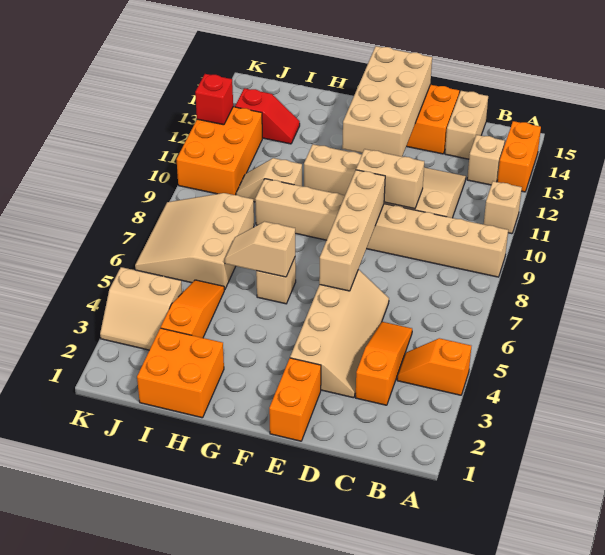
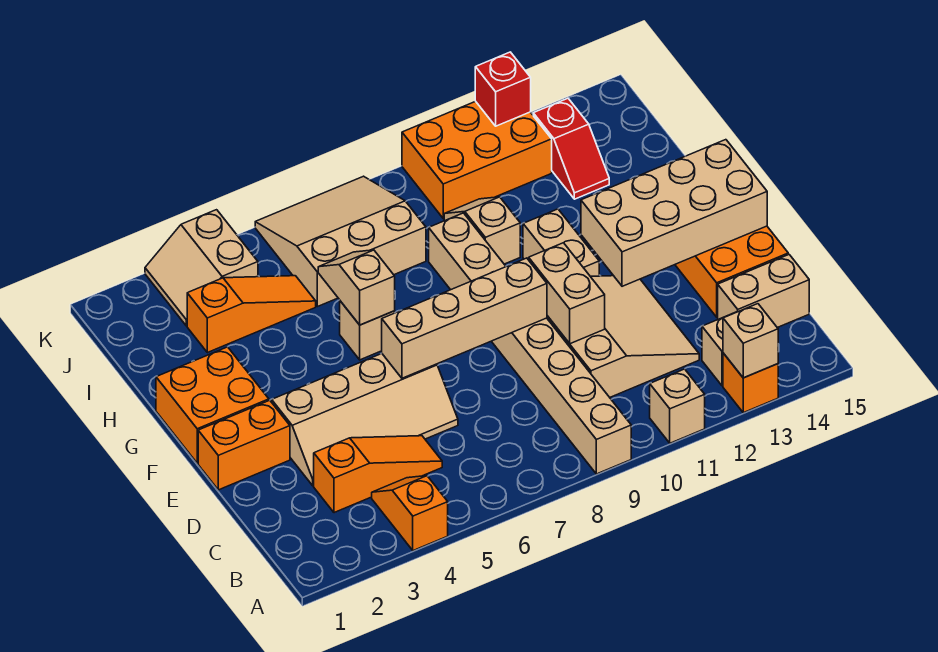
orange brick A13:A14 level 1 -> orange brick A13 level 1
none -> tan brick A13 level 2
orange brick H1:I2 level 1 -> orange brick F1:G2 level 1

